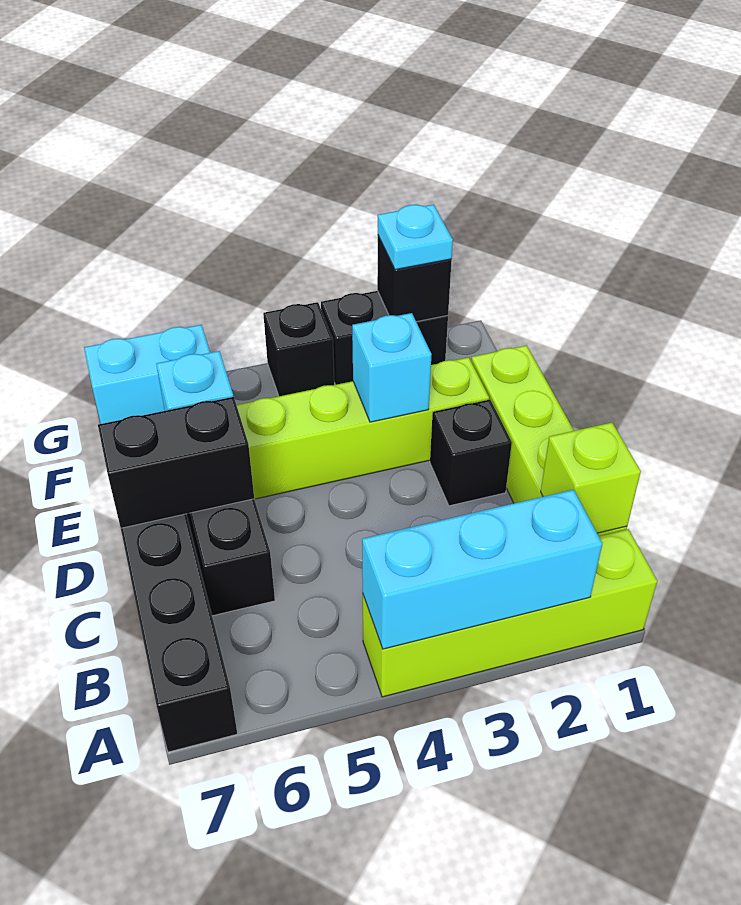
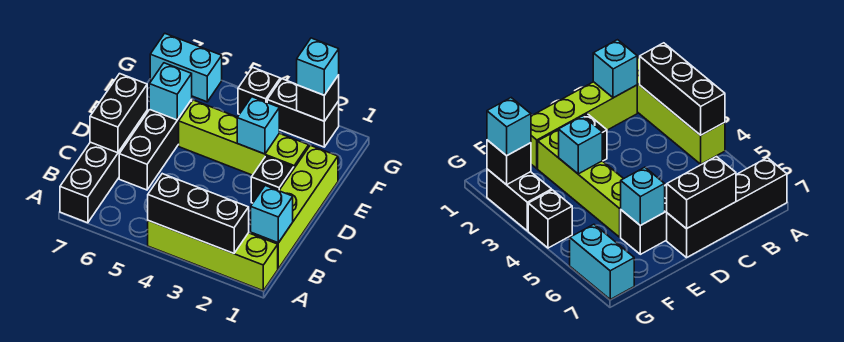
cyan brick A2:A4 level 2 -> black brick A2:A4 level 2
lime brick B1 level 2 -> cyan brick B1 level 2
black brick D6:D7 level 2 -> black brick C7:D7 level 2
cyan plate G2 level 3 -> cyan brick G2 level 3

